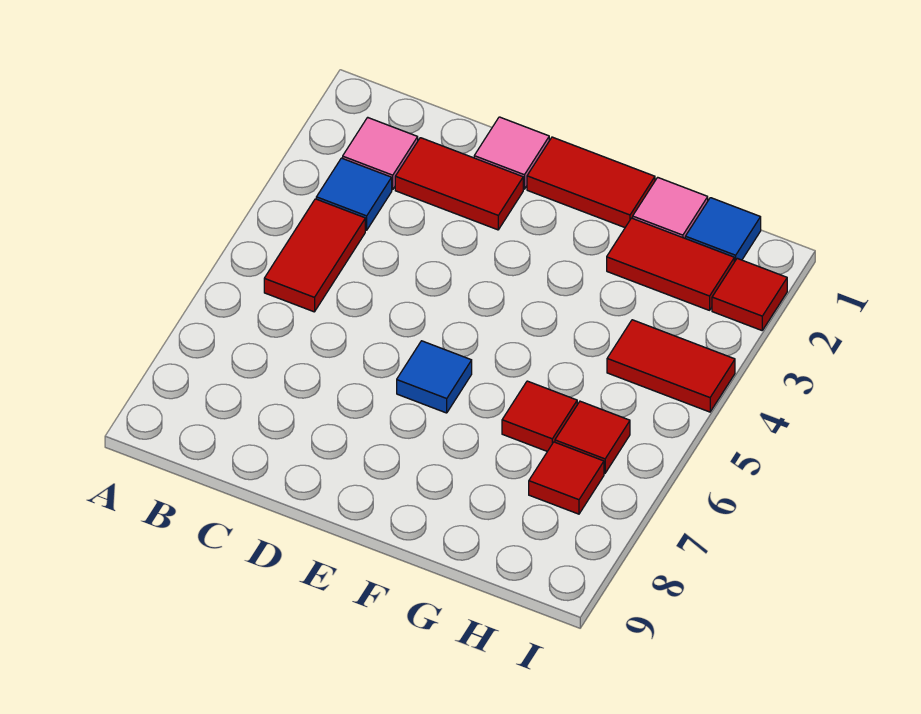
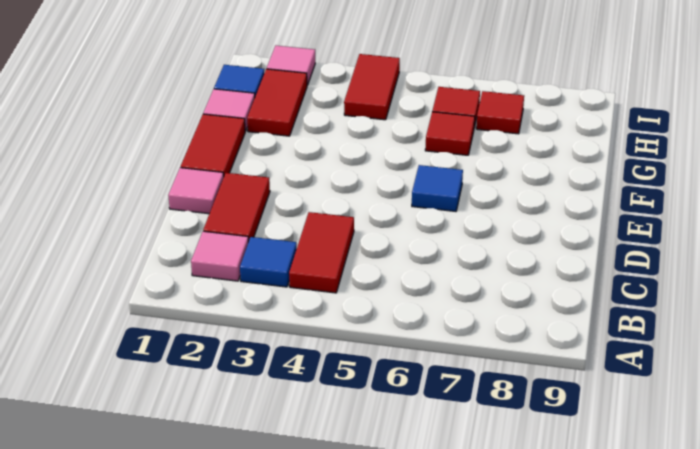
red tile B4:B5 level 1 -> red tile B4:C4 level 1
red tile I2 level 1 -> pink tile I2 level 1

